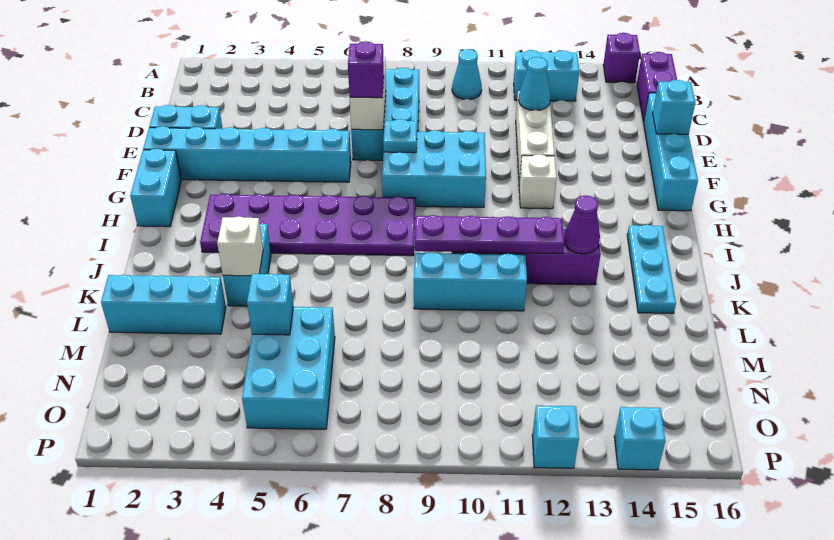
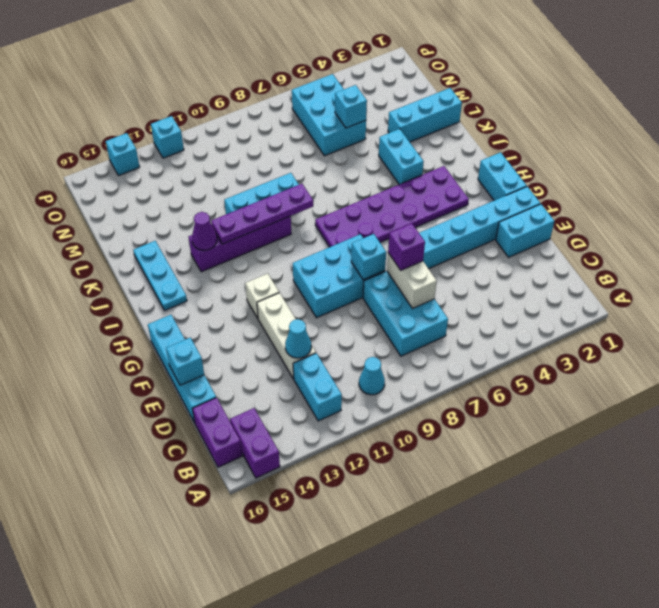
purple brick A15 level 1 -> purple brick A15:B15 level 1
cyan brick B12:B13 level 1 -> cyan brick B12:C12 level 1
cyan plate F8 level 2 -> cyan brick F8 level 2
white brick K4 level 2 -> none

